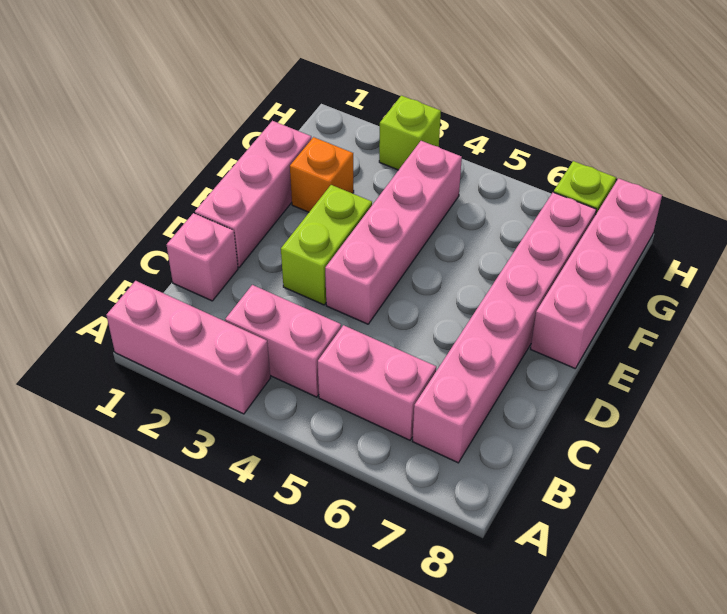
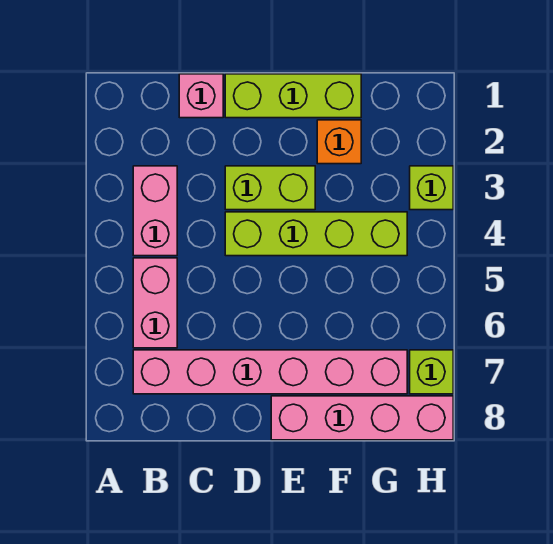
pink brick A1:A3 level 1 -> none
pink brick D1:F1 level 1 -> lime brick D1:F1 level 1
pink brick D4:G4 level 1 -> lime brick D4:G4 level 1

